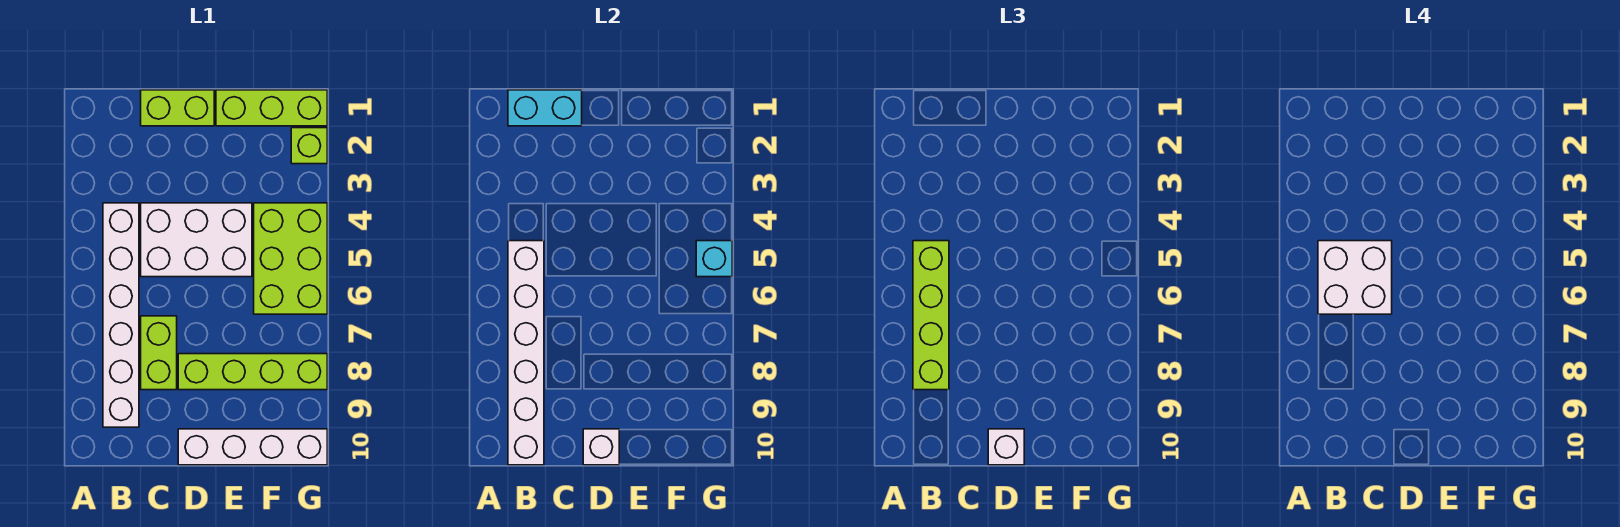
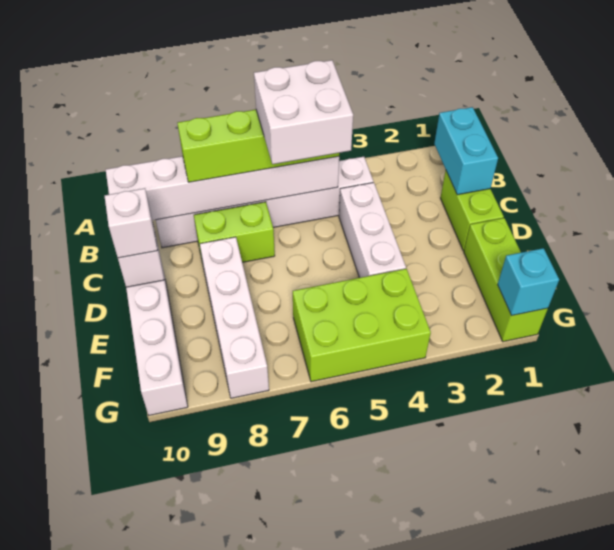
white brick C4:E5 level 1 -> white brick C4:E4 level 1
lime brick D8:G8 level 1 -> white brick D8:G8 level 1
lime brick G2 level 1 -> none
cyan brick G5 level 2 -> cyan brick G1 level 2

